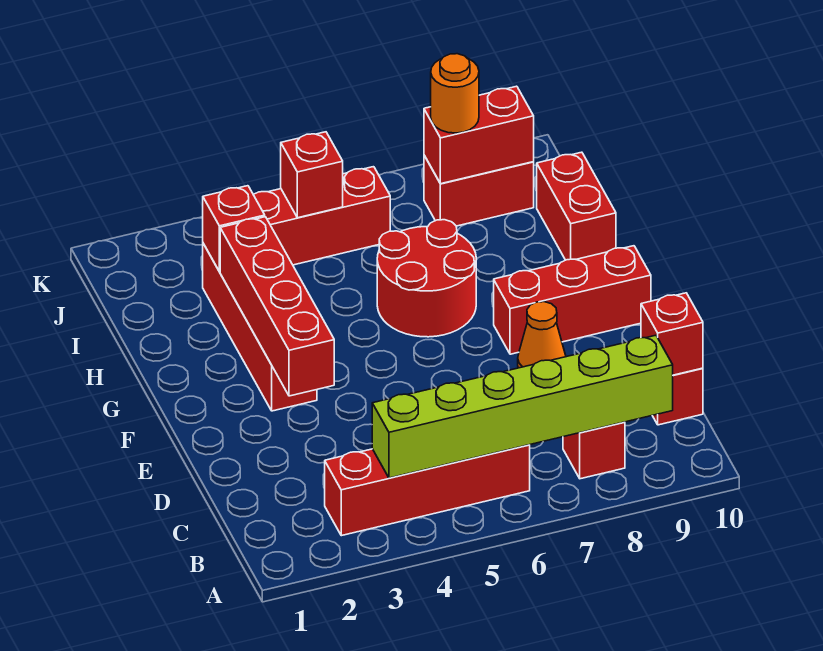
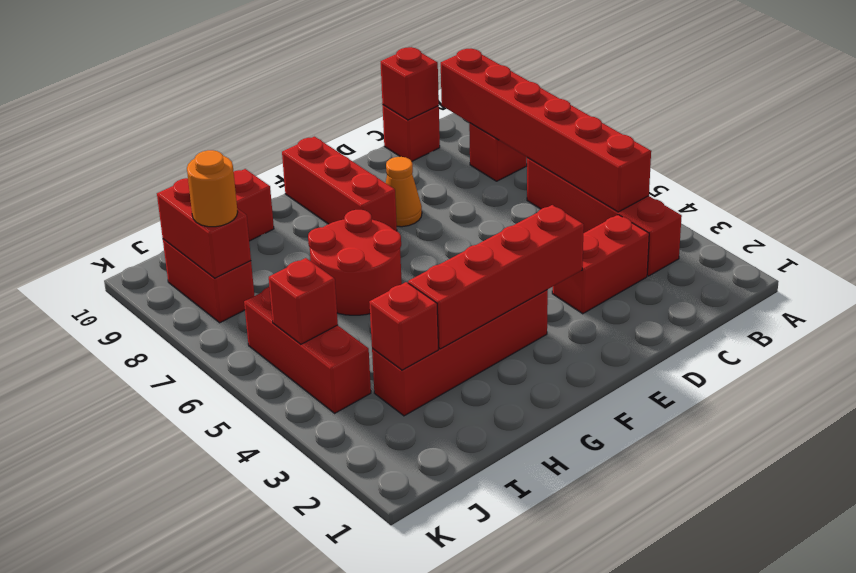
lime brick B4:B9 level 2 -> red brick B4:B9 level 2
none -> red brick C3:D3 level 1

